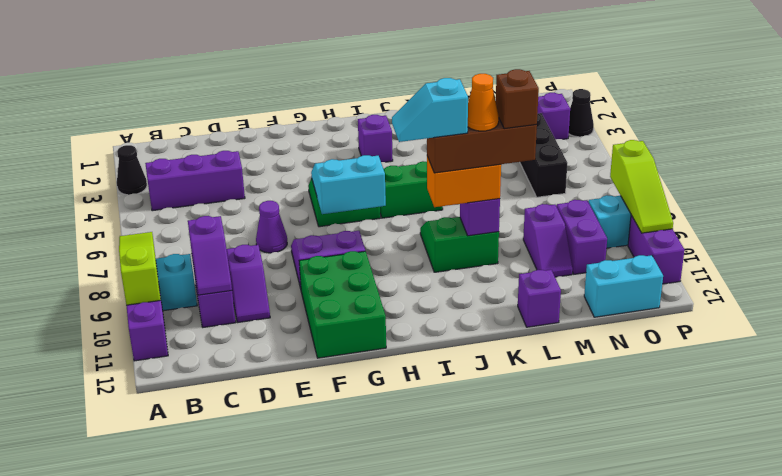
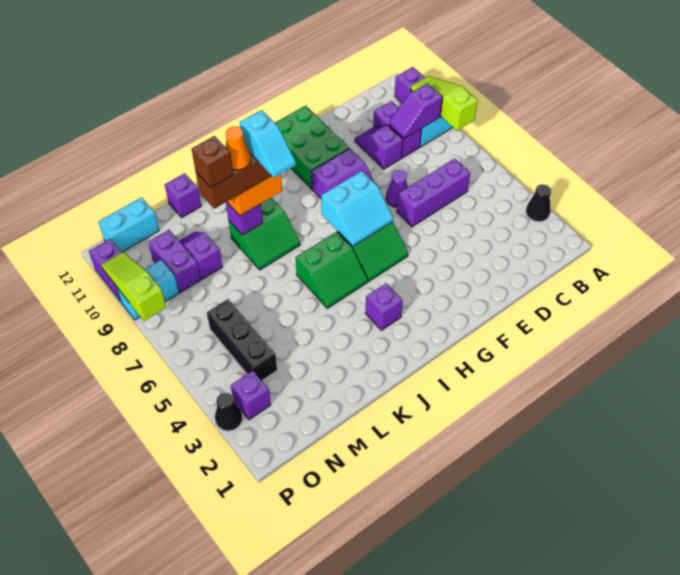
lime slope A8:A10 level 2 top 10 -> lime slope A8:A10 level 2 top 8
purple brick B4:D4 level 1 -> purple brick C6:E6 level 1
purple slope C9:C10 level 2 top 9 -> purple slope B9:C9 level 2 top B
cyan slope I9:J9 level 5 top J -> cyan slope J8:J9 level 5 top 9

